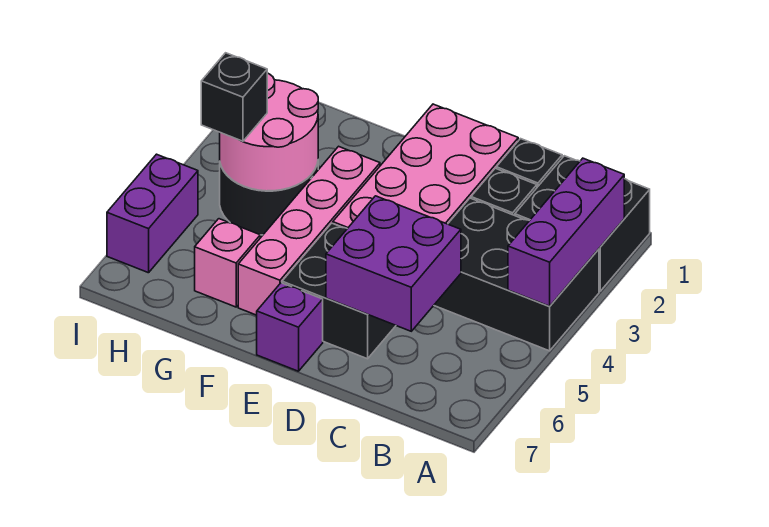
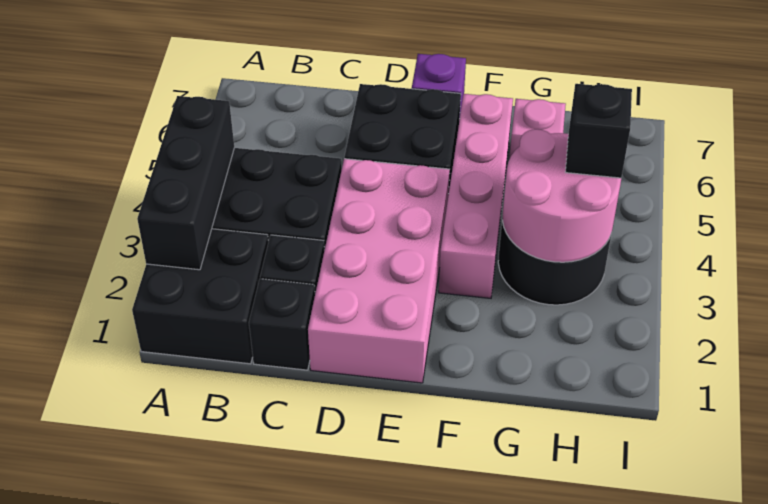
purple brick A2:A4 level 2 -> black brick A2:A4 level 2
purple brick C5:D6 level 2 -> none
purple brick I5:I6 level 1 -> none

